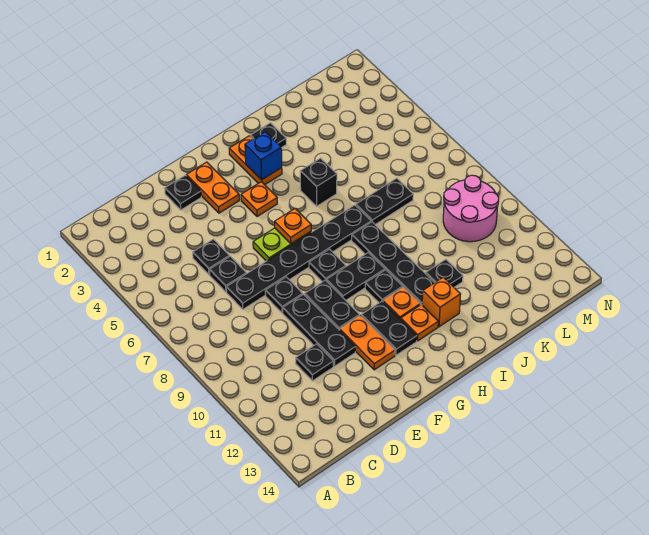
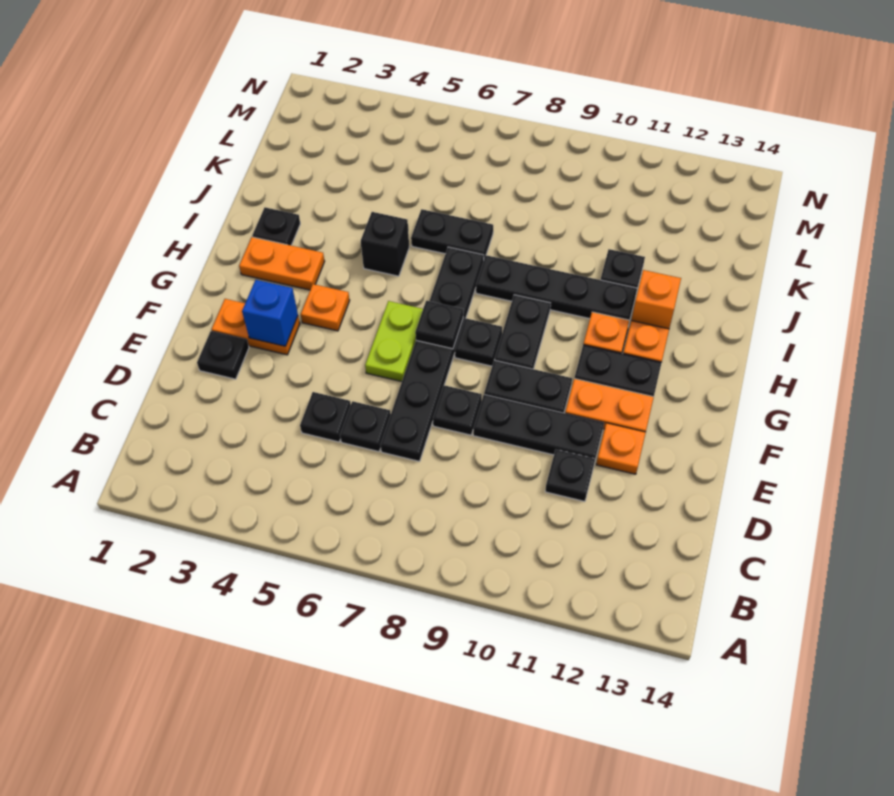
orange plate G6 level 2 -> orange plate E12 level 1
blue brick H3 level 2 -> blue brick F3 level 2
black plate H10 level 1 -> black plate G7 level 2
black plate J7:K7 level 1 -> black plate J6:J7 level 1
pink round brick L9:M10 level 1 -> none

